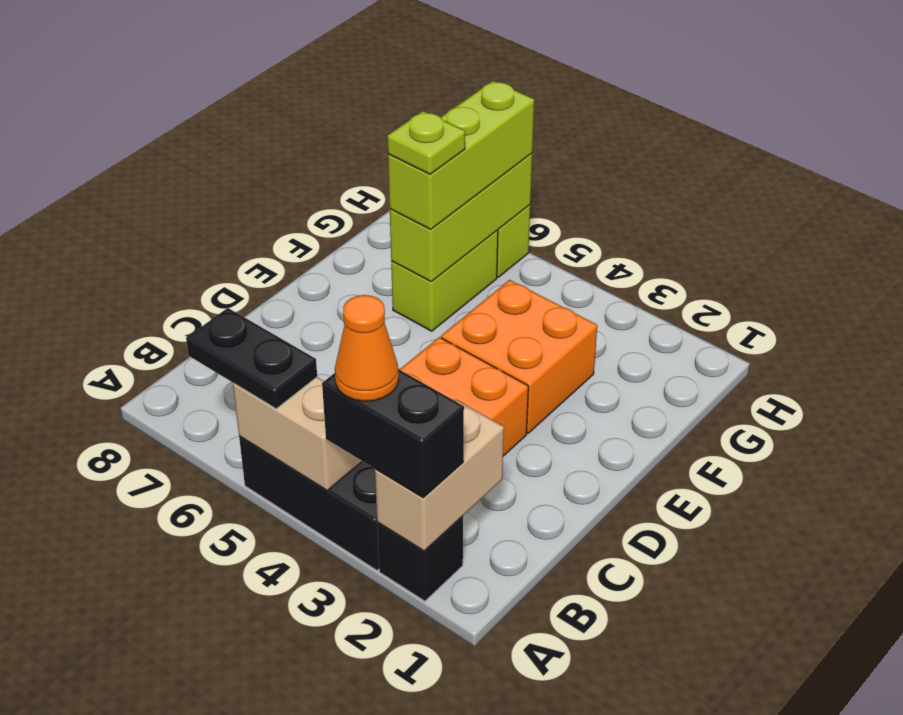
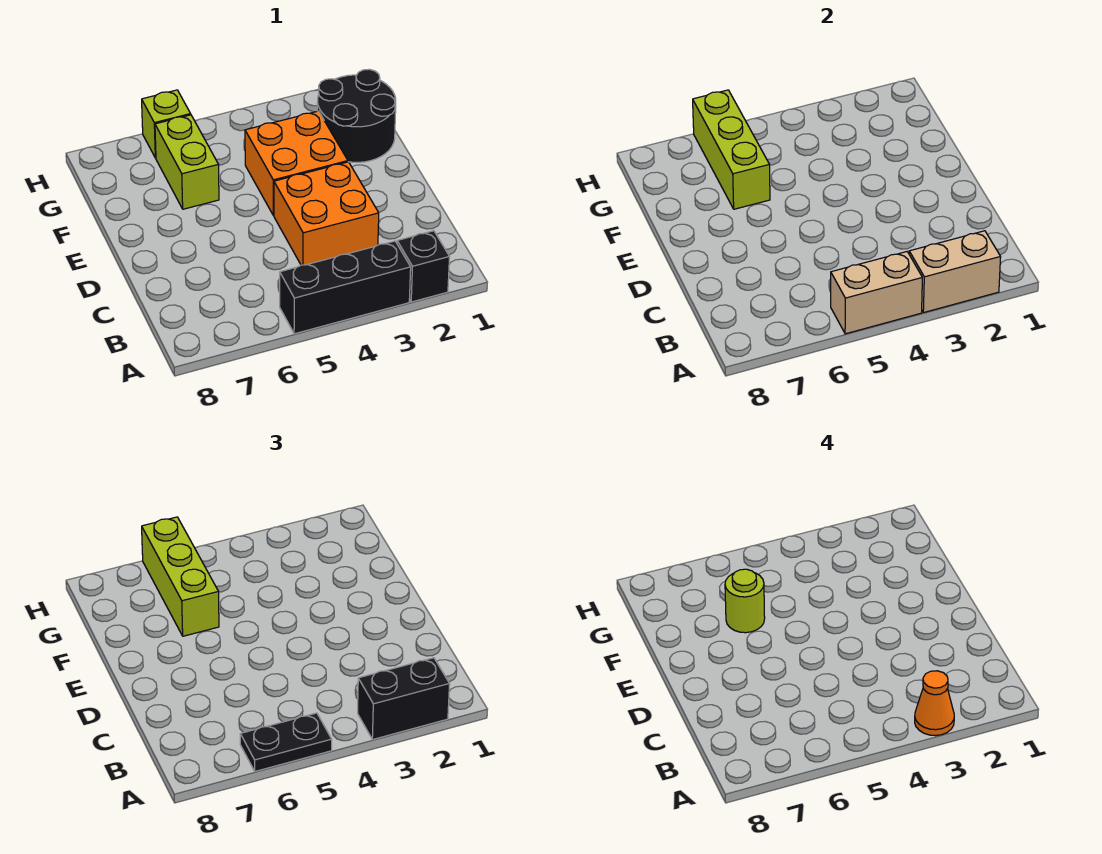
tan brick A2:B2 level 2 -> tan brick A2:A3 level 2
none -> black round brick F1:G2 level 1
lime plate F6 level 4 -> lime round brick F6 level 4

